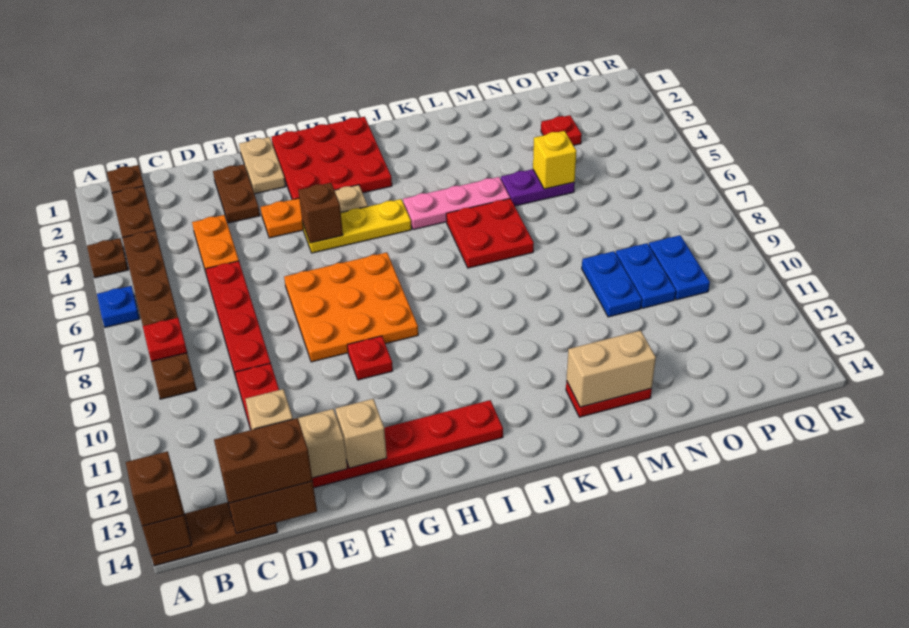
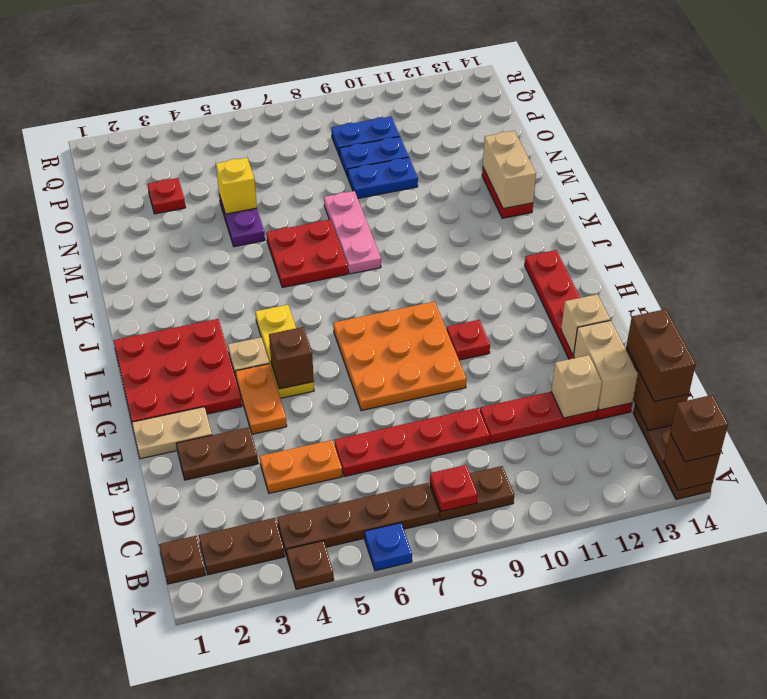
pink plate J5:L5 level 1 -> pink plate K8:M8 level 1

